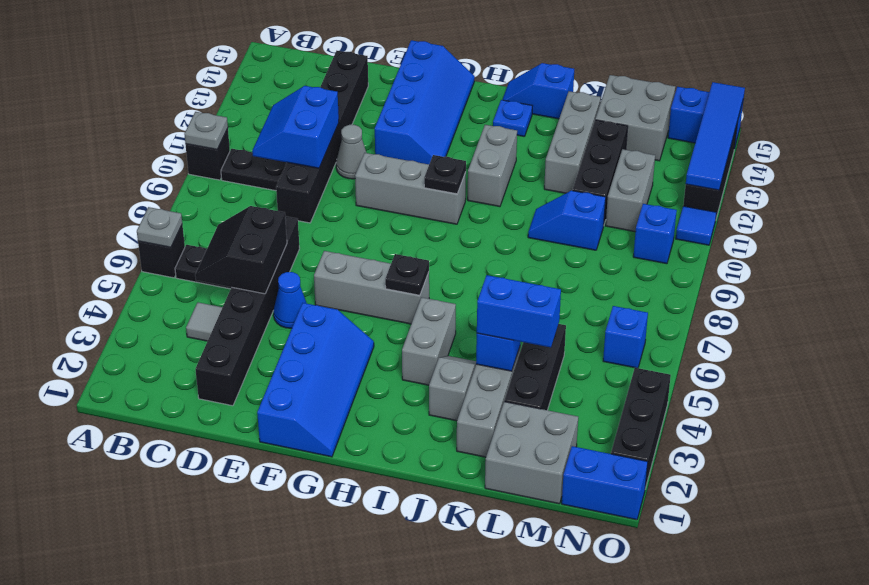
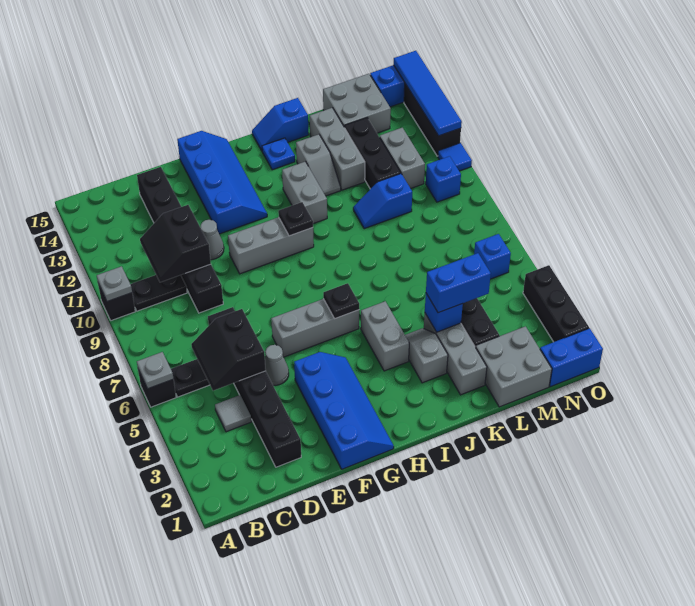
blue slope C10:D11 level 2 top D -> black slope C10:D11 level 2 top D
blue cone E5 level 1 -> grey cone E5 level 1
none -> grey slope J12:J13 level 1 top 13

